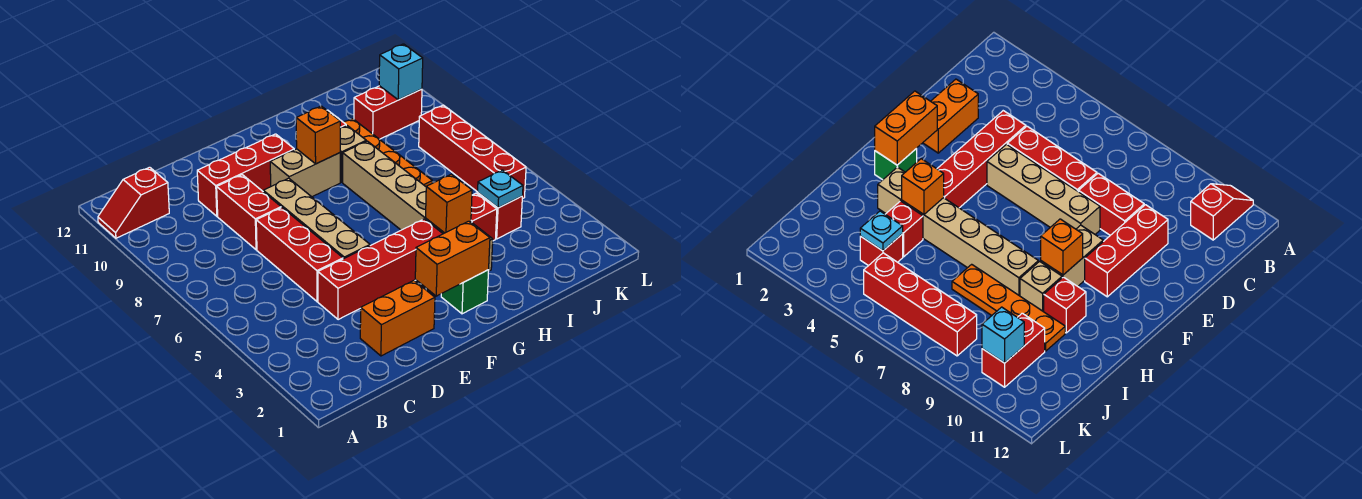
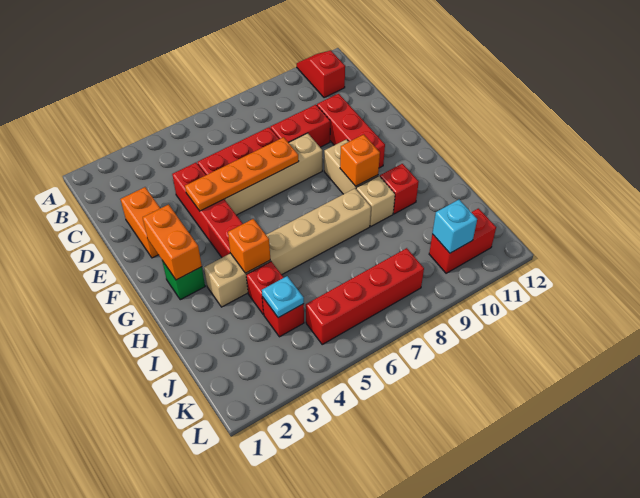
orange plate I7:I10 level 1 -> orange plate E4:E7 level 2
red brick J10:K10 level 1 -> red brick K10:K11 level 1

